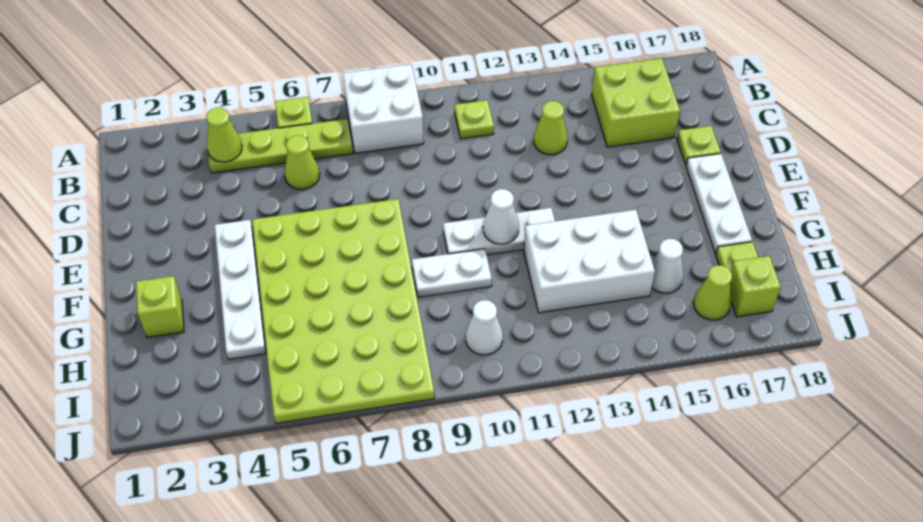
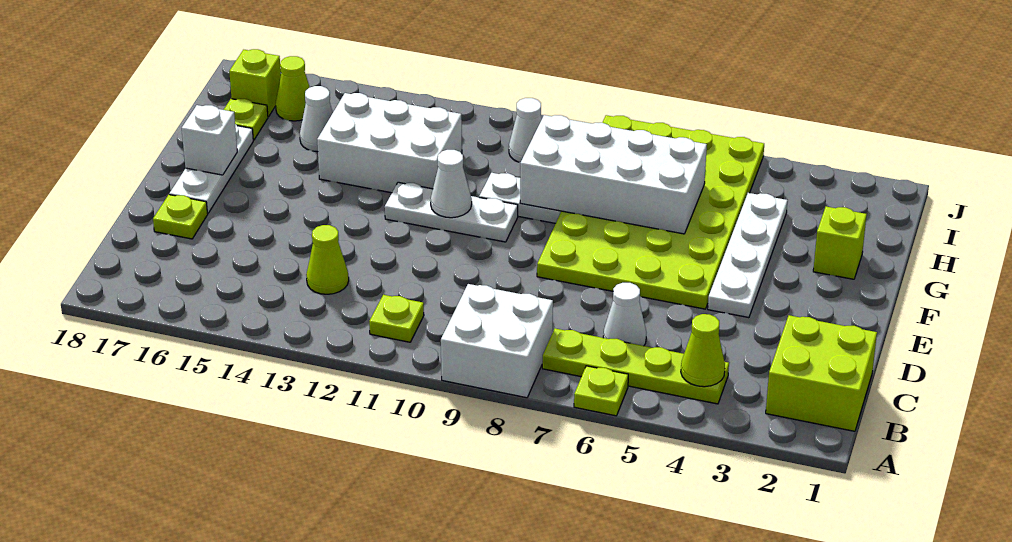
lime brick B15:C16 level 1 -> lime brick B1:C2 level 1
lime cone C6 level 1 -> white cone C6 level 1
none -> white brick F17 level 2
none -> white brick G6:H9 level 2

